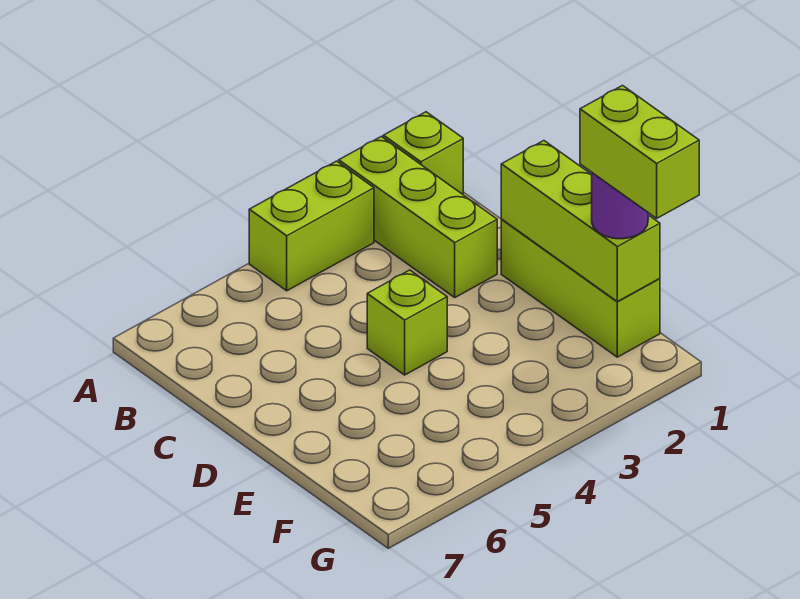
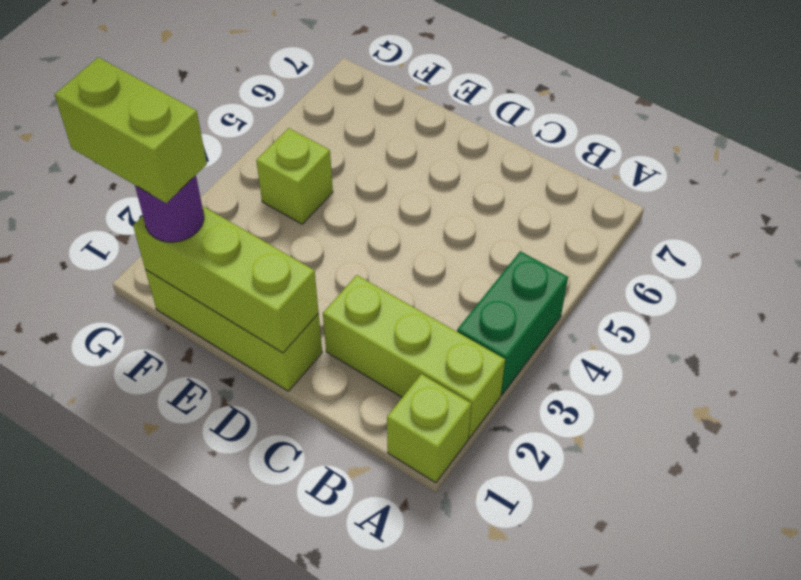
lime brick A3:A4 level 1 -> green brick A3:A4 level 1
lime brick D4 level 1 -> lime brick F4 level 1

